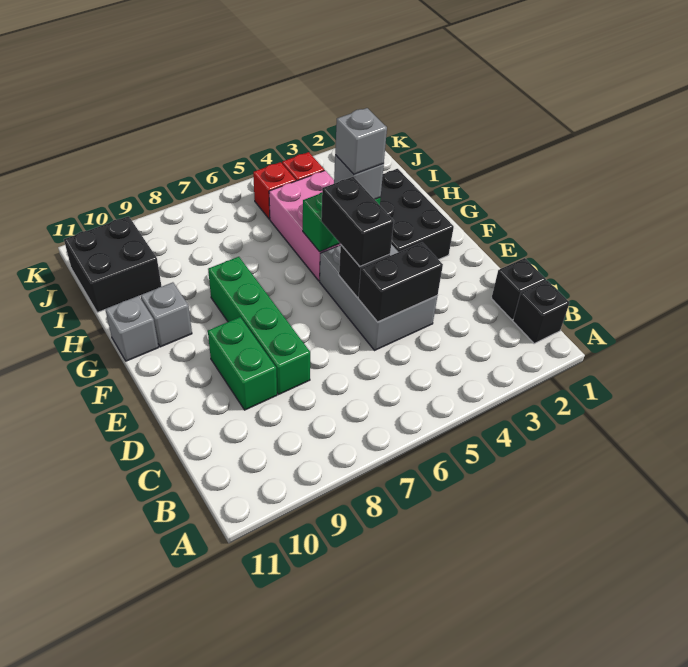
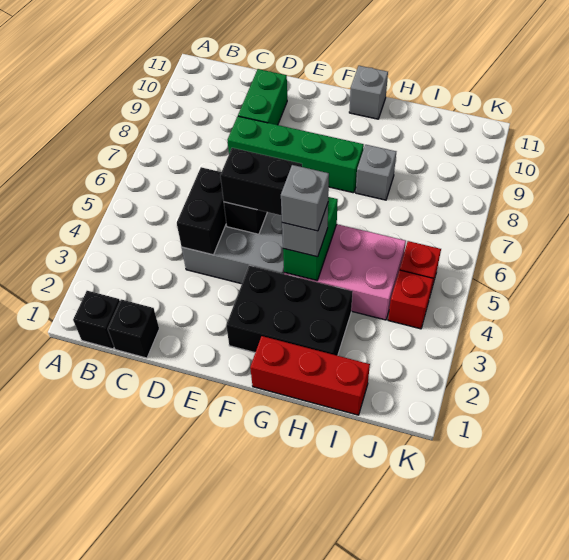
green brick D9:E9 level 1 -> green brick D9:D10 level 1
none -> red brick G1:I1 level 1
grey brick G10 level 1 -> grey brick H8 level 1
black brick I10:J11 level 1 -> none

